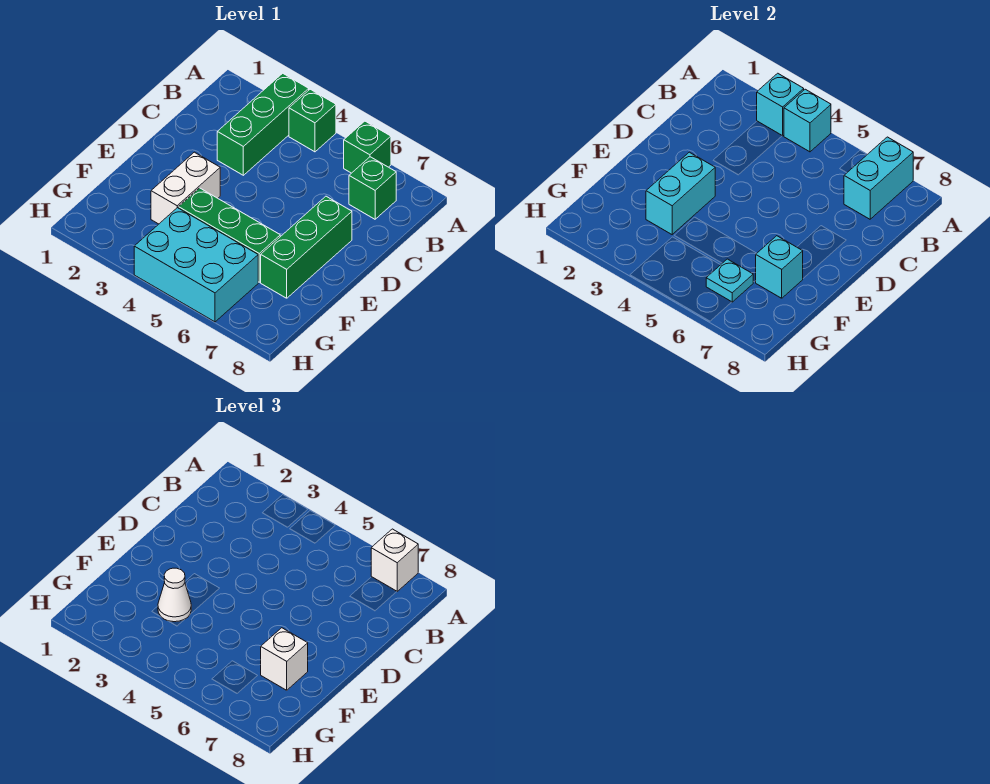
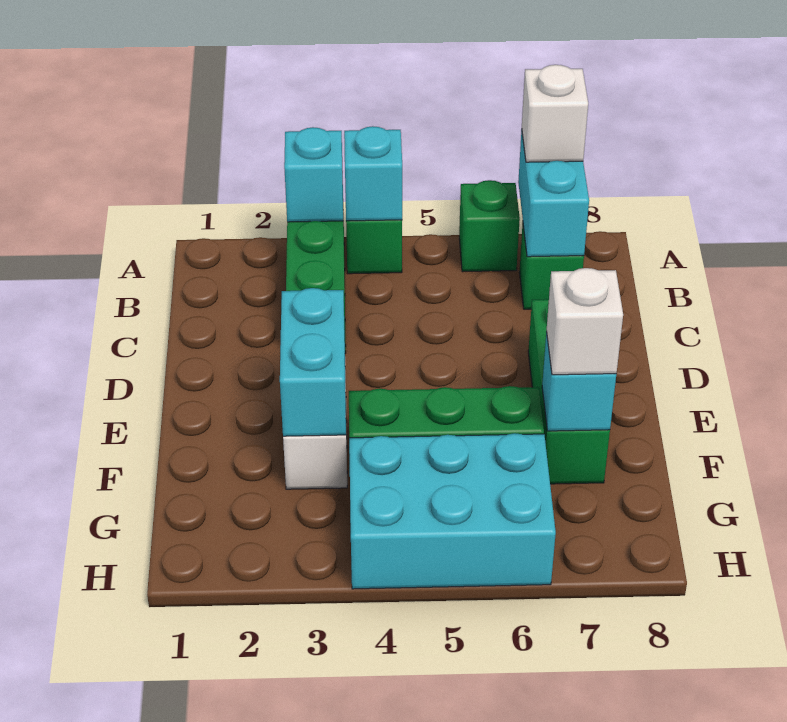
white cone F3 level 3 -> none
cyan plate G6 level 2 -> none

